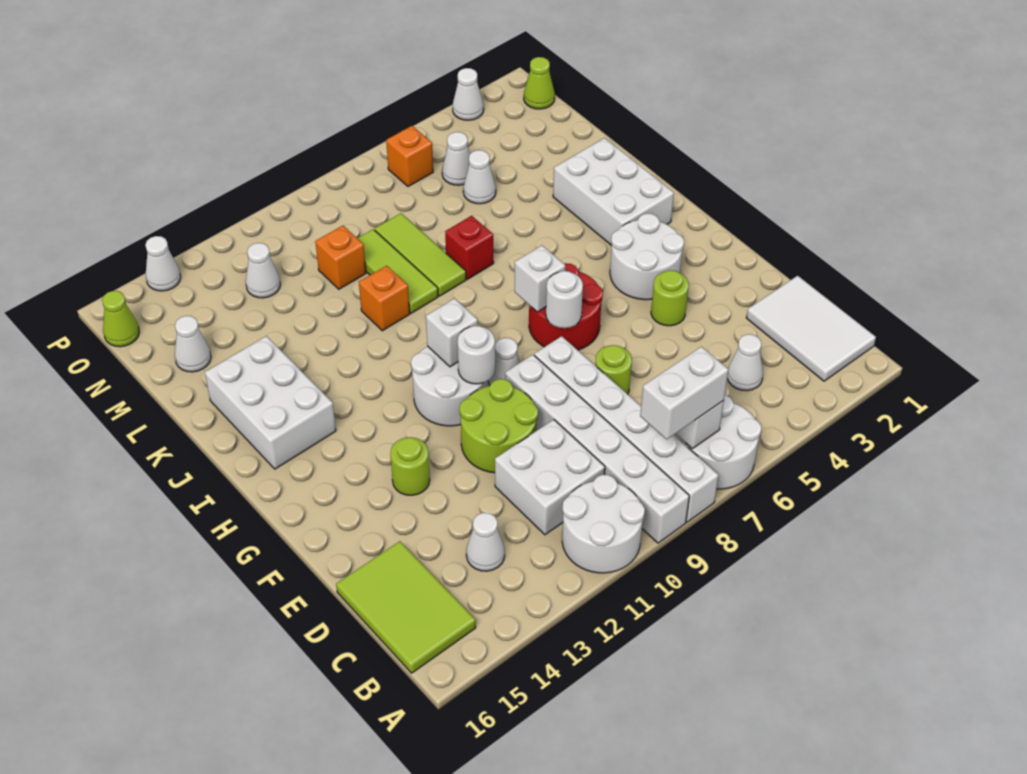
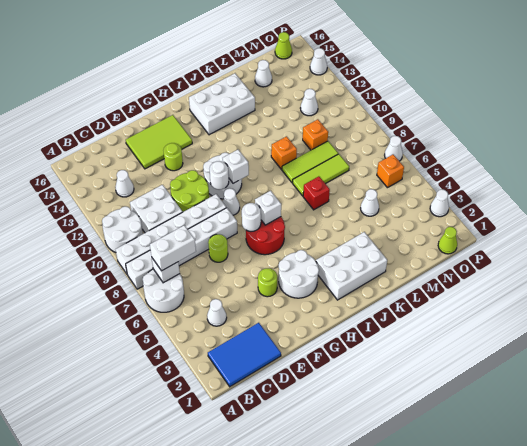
white tile B1:D2 level 1 -> blue tile B1:D2 level 1
white brick B7:B8 level 3 -> white brick B7:C7 level 3
lime tile B15:D16 level 1 -> lime tile E14:G15 level 1
white cone N5 level 1 -> white cone P7 level 1

